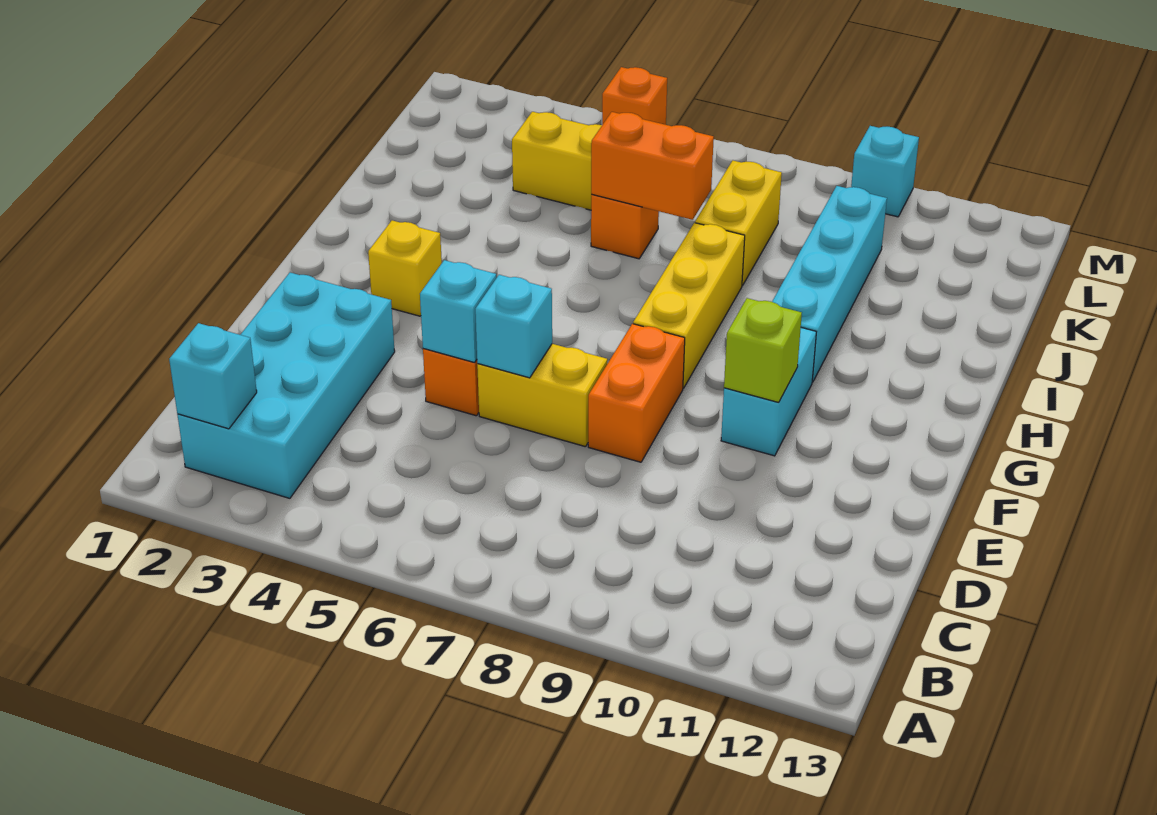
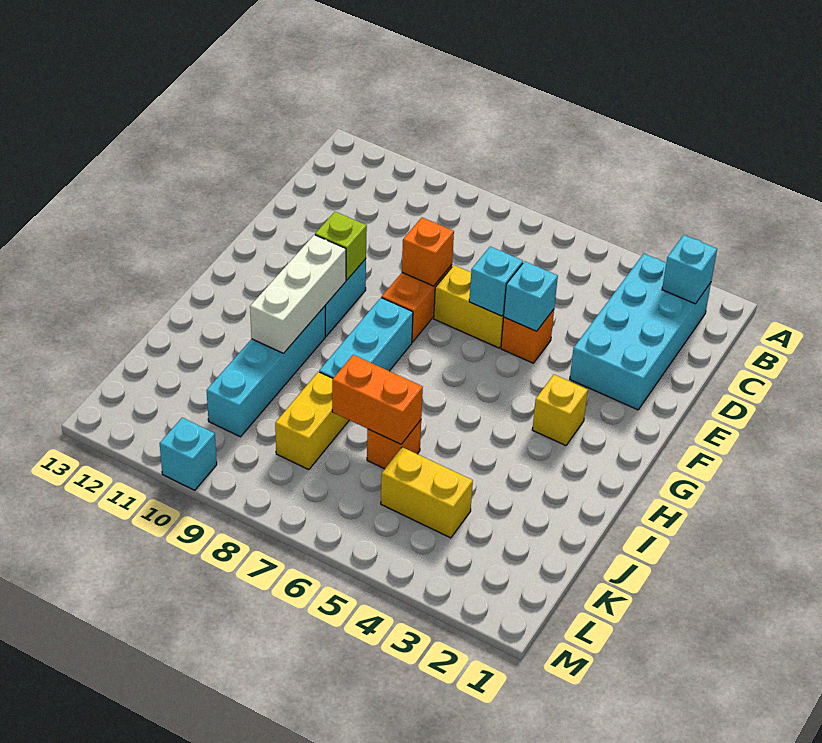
yellow brick G8:I8 level 1 -> cyan brick G8:I8 level 1
none -> white brick G10:I10 level 2
orange brick M5 level 1 -> orange brick E8 level 2

